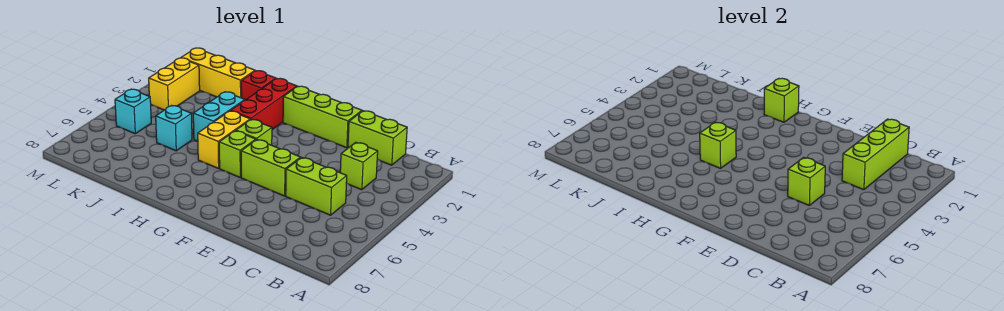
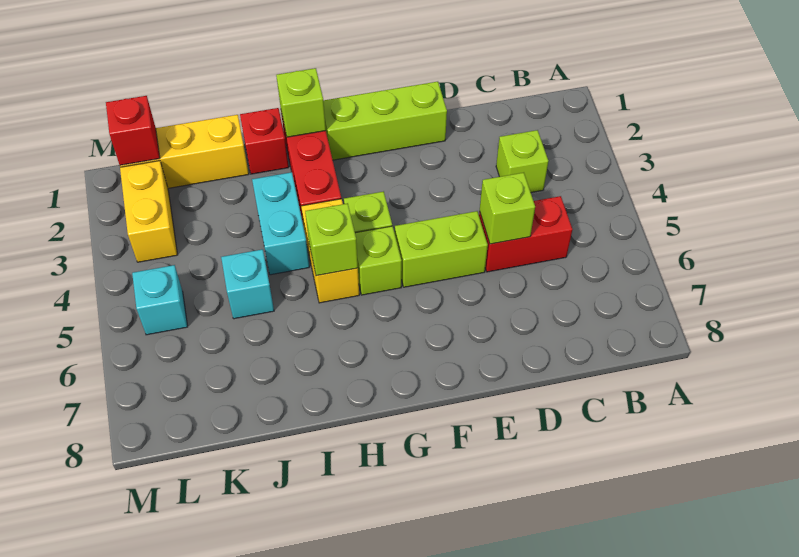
lime brick C1:D1 level 1 -> none
lime brick C1:C3 level 2 -> none
lime brick C5:D5 level 1 -> red brick C5:D5 level 1
none -> red brick L1 level 2

